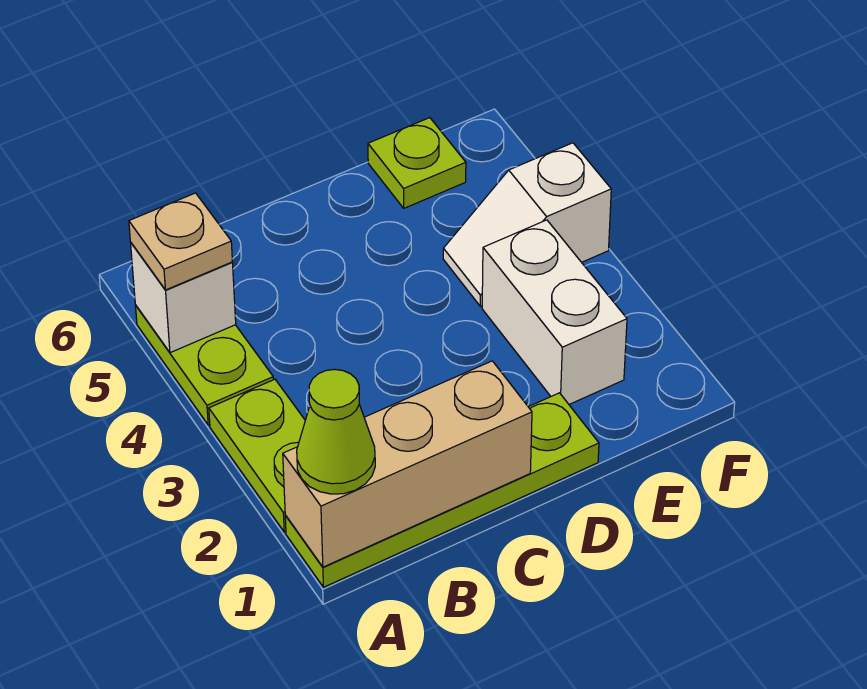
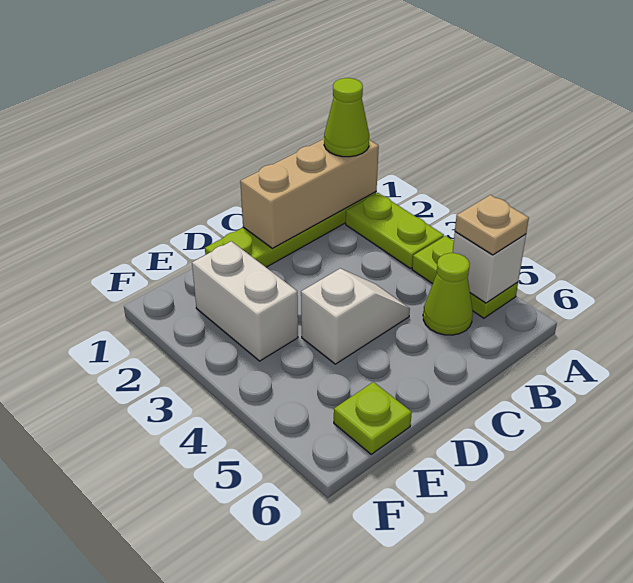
none -> lime cone B5 level 1
white slope E4:F4 level 1 top F -> white slope C4:D4 level 1 top D

